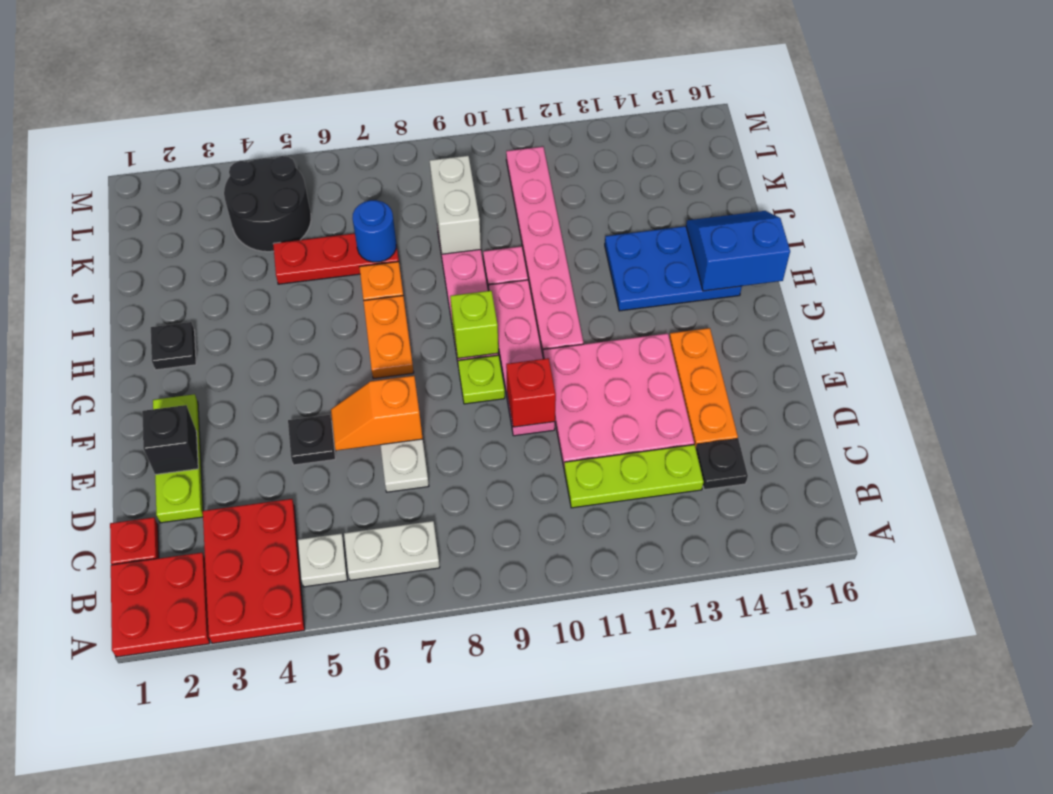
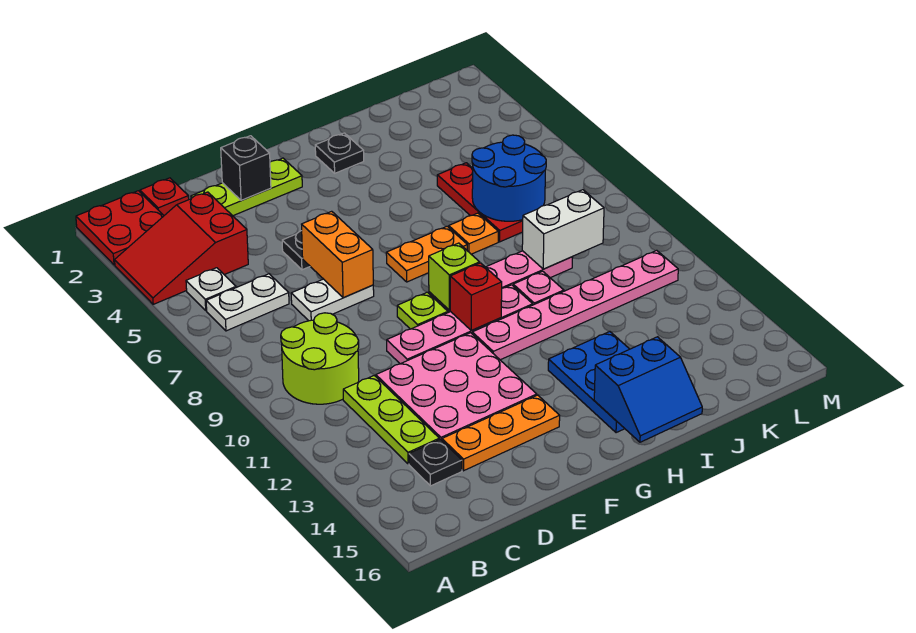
red plate A3:C4 level 1 -> red slope A3:C4 level 1 top C
white plate B6:B7 level 1 -> white plate B6:C6 level 1
none -> lime round brick B9:C10 level 1
orange slope E6:E7 level 2 top 7 -> orange brick E6:E7 level 2
red brick E10 level 2 -> red brick G10 level 2
blue slope H15:I16 level 2 top H -> blue slope H15:I16 level 2 top 15
blue round brick J7 level 2 -> blue round brick J6:K7 level 2
black round brick K4:L5 level 1 -> none

